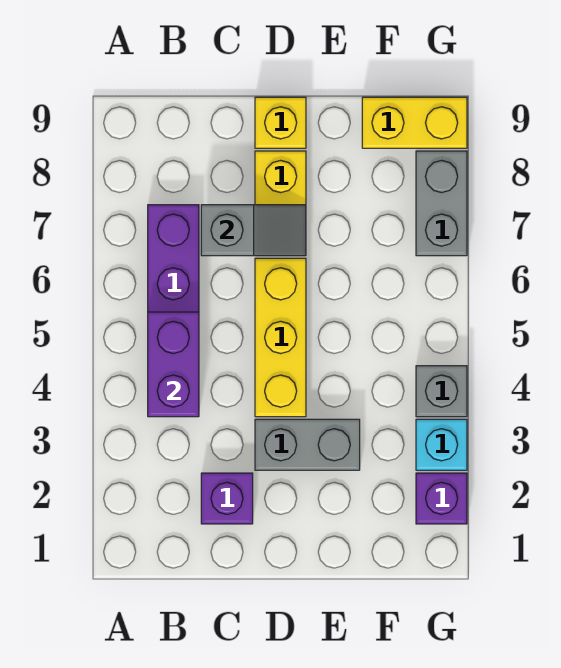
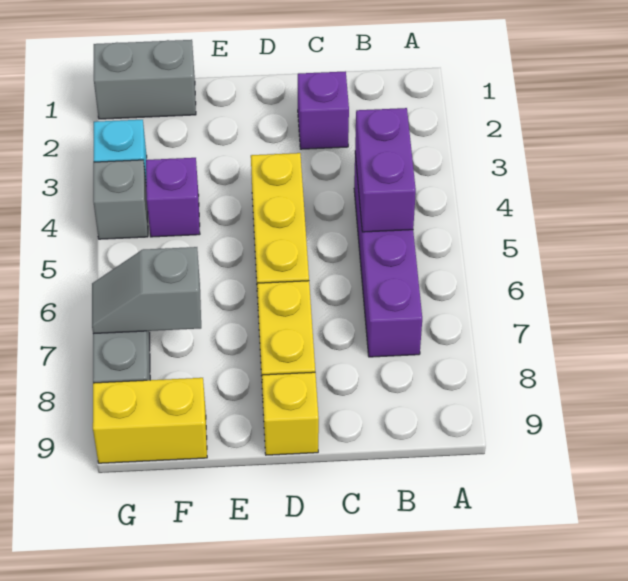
grey slope C7:D7 level 2 top C -> grey slope F7:G7 level 2 top F
grey brick D3:E3 level 1 -> grey brick F1:G1 level 1
purple brick G2 level 1 -> purple brick F4 level 1

